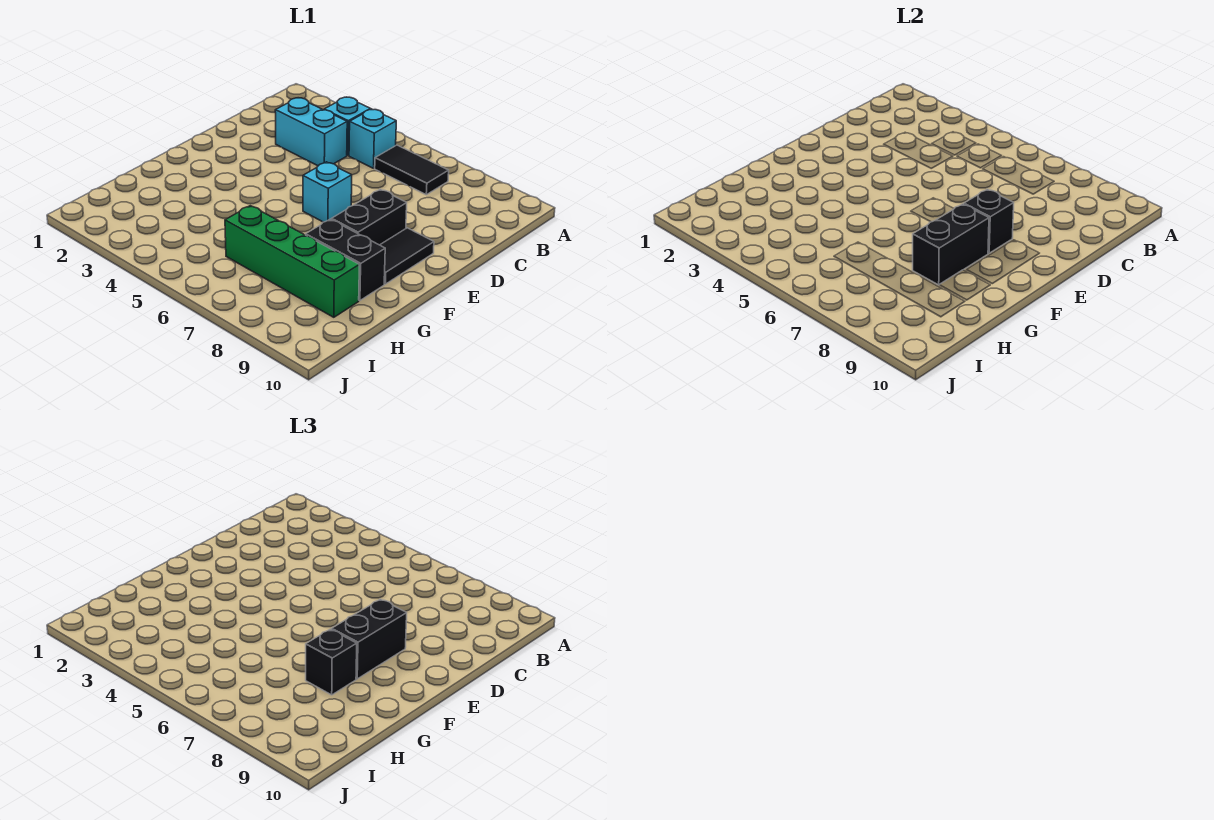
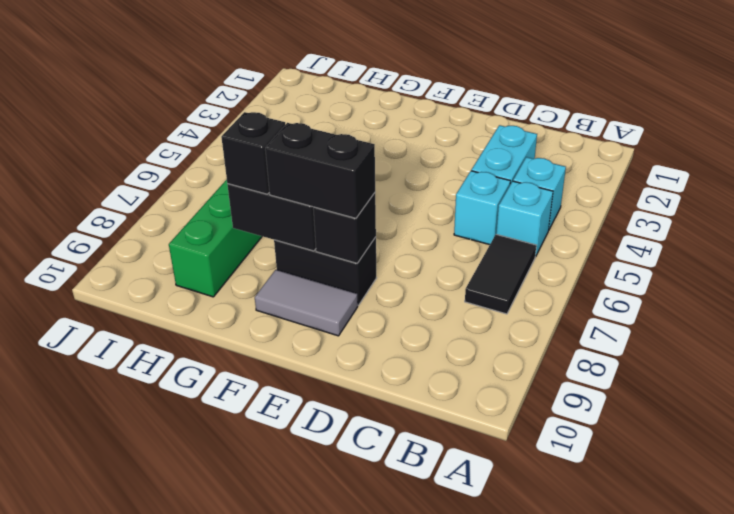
cyan brick E6 level 1 -> cyan brick C5 level 1
black tile E9:F9 level 1 -> grey tile E9:F9 level 1
black brick G8:G9 level 1 -> none

